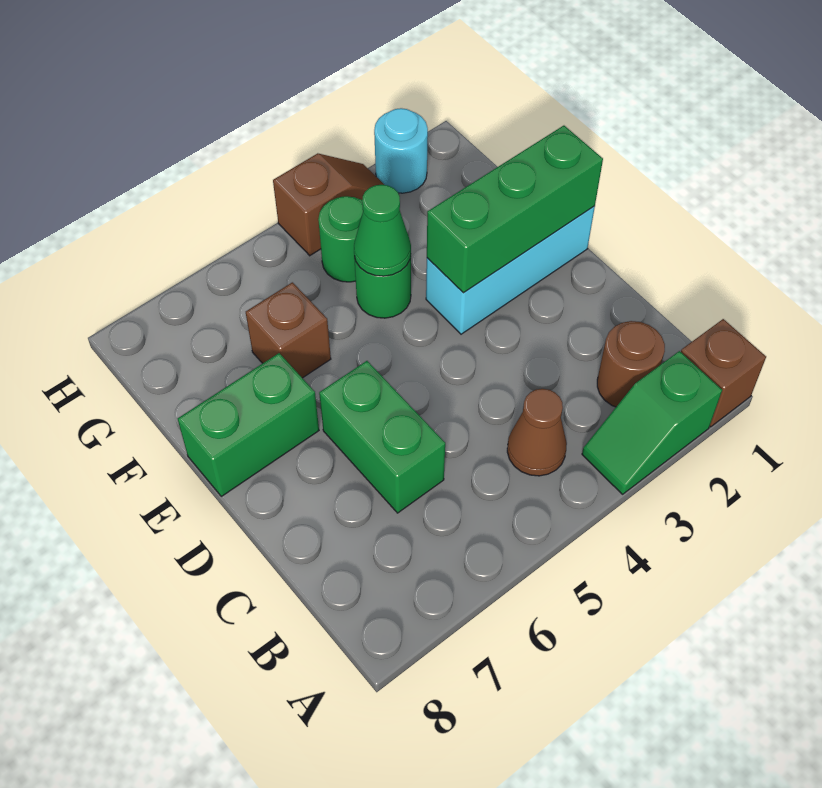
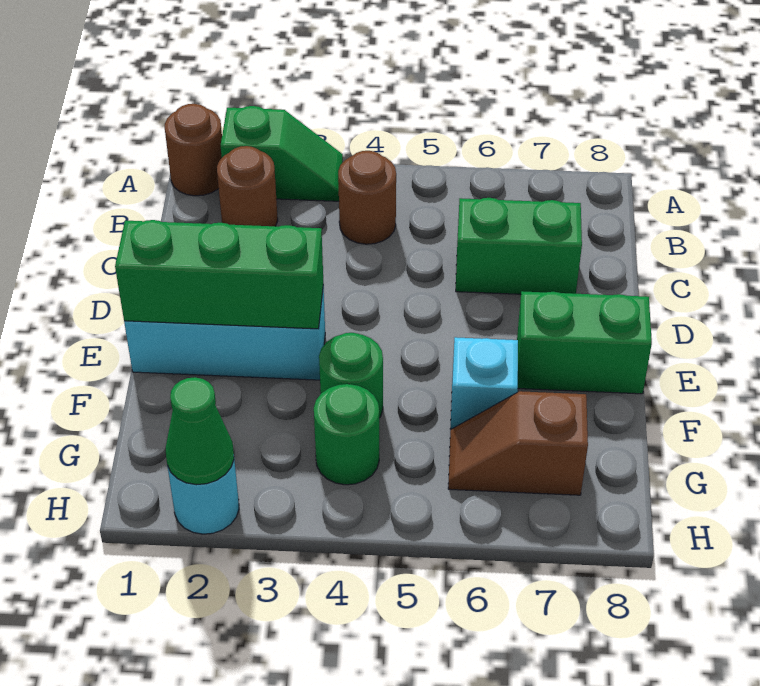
brown brick A1 level 1 -> brown round brick A1 level 1
brown cone B4 level 1 -> brown round brick B4 level 1
green brick C6:D6 level 1 -> green brick C6:C7 level 1
green cone F4 level 2 -> green cone H2 level 2
brown brick F6 level 1 -> cyan brick F6 level 1
brown slope H3:H4 level 1 top 4 -> brown slope G6:G7 level 1 top 7

